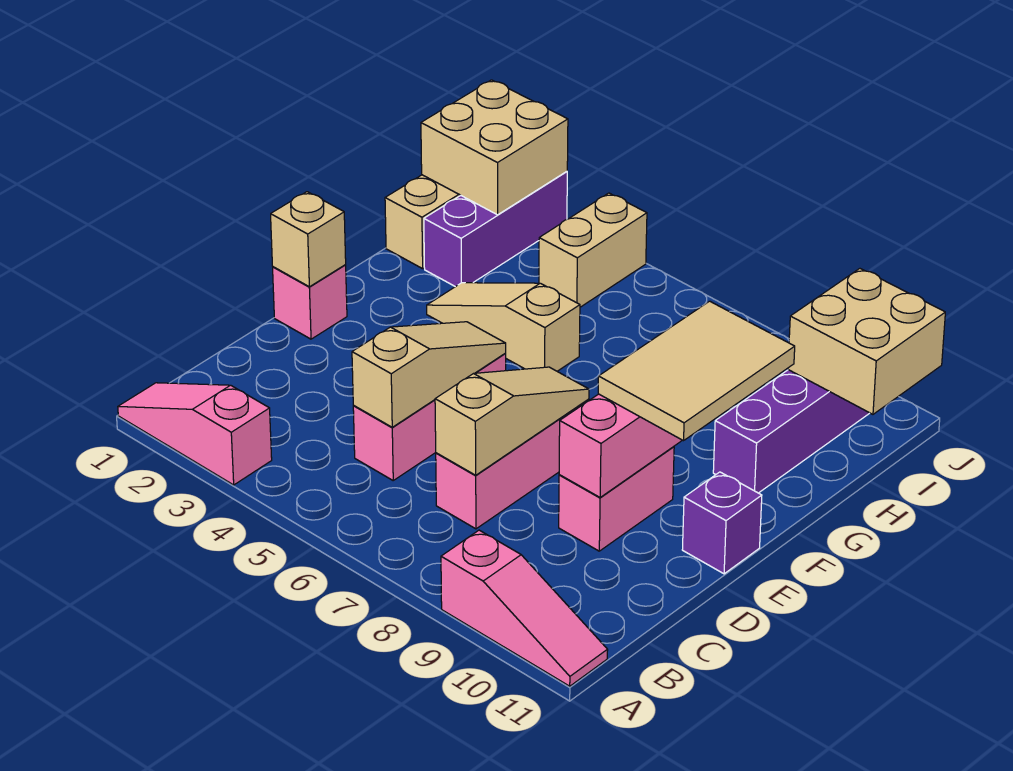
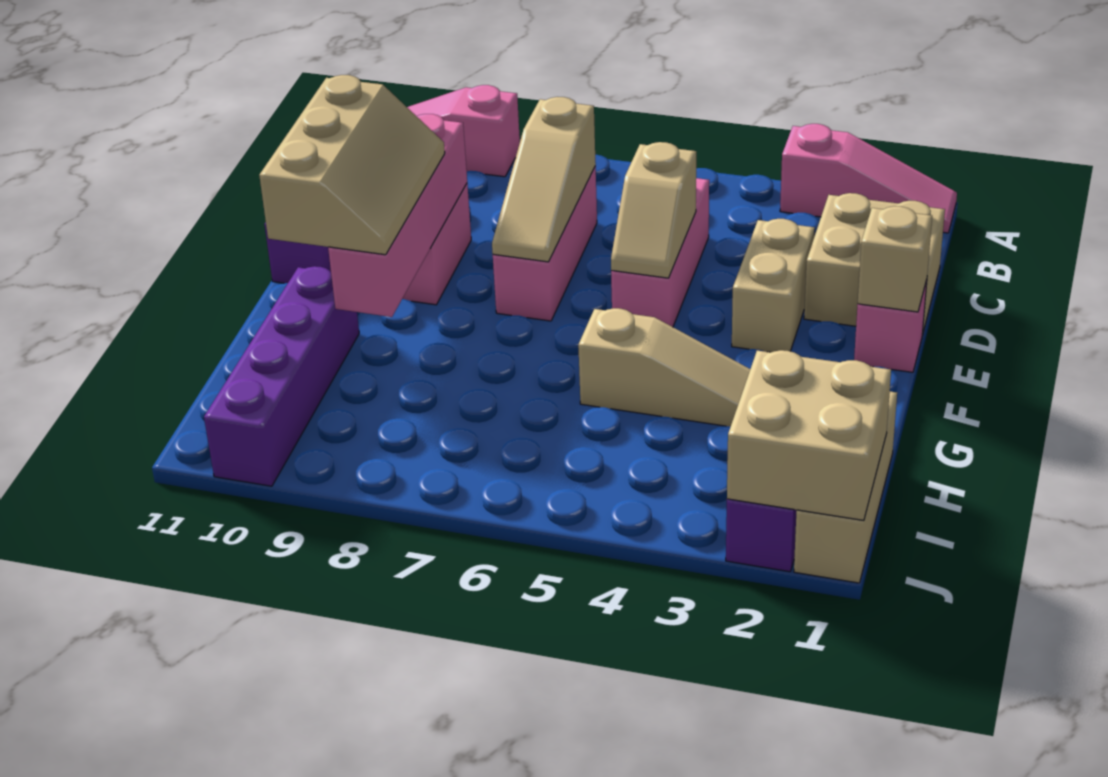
tan slope C5:E5 level 2 top C -> tan slope D5:E5 level 2 top D
tan tile E9:G10 level 3 -> tan slope E9:G10 level 3 top 10
tan brick I4:J4 level 1 -> tan brick D3:E3 level 1
tan brick I10:J11 level 2 -> tan brick C1:D2 level 1

